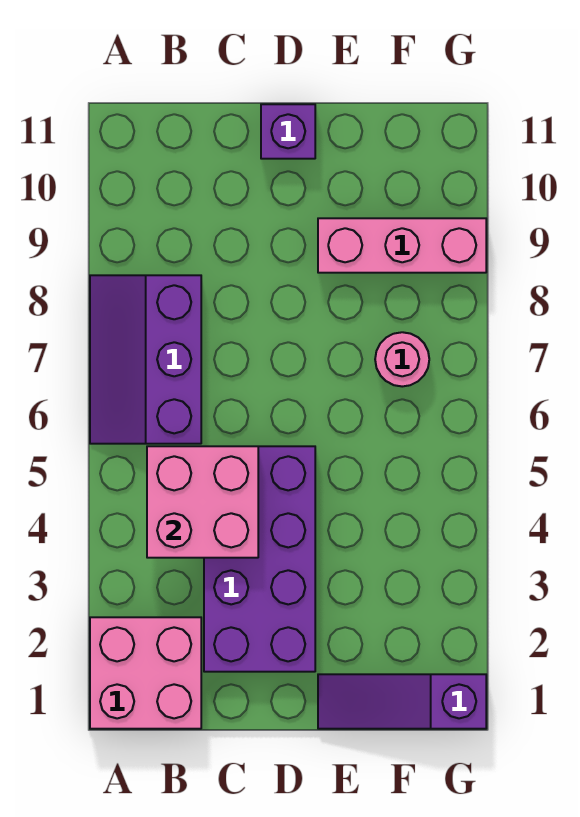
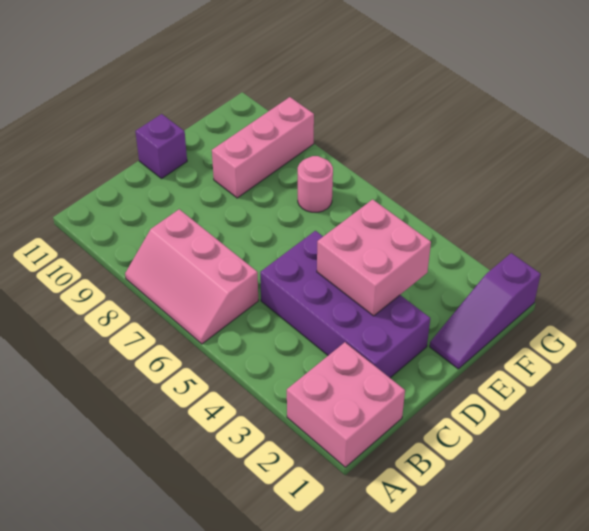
purple slope A6:B8 level 1 top B -> pink slope A6:B8 level 1 top B
pink brick B4:C5 level 2 -> pink brick D3:E4 level 2

